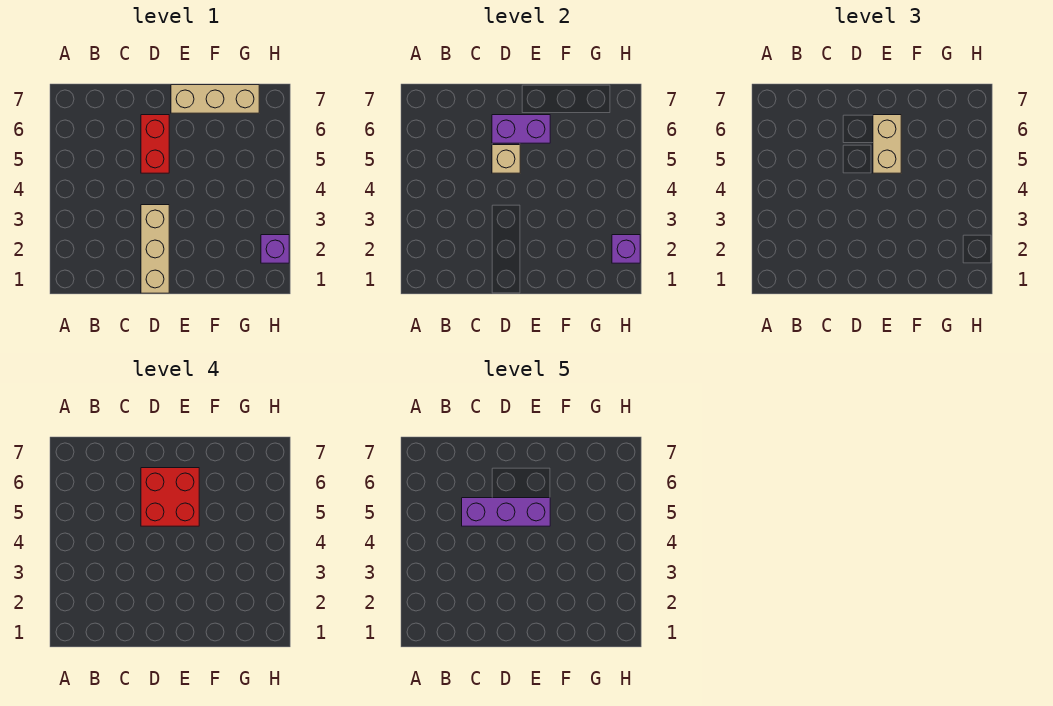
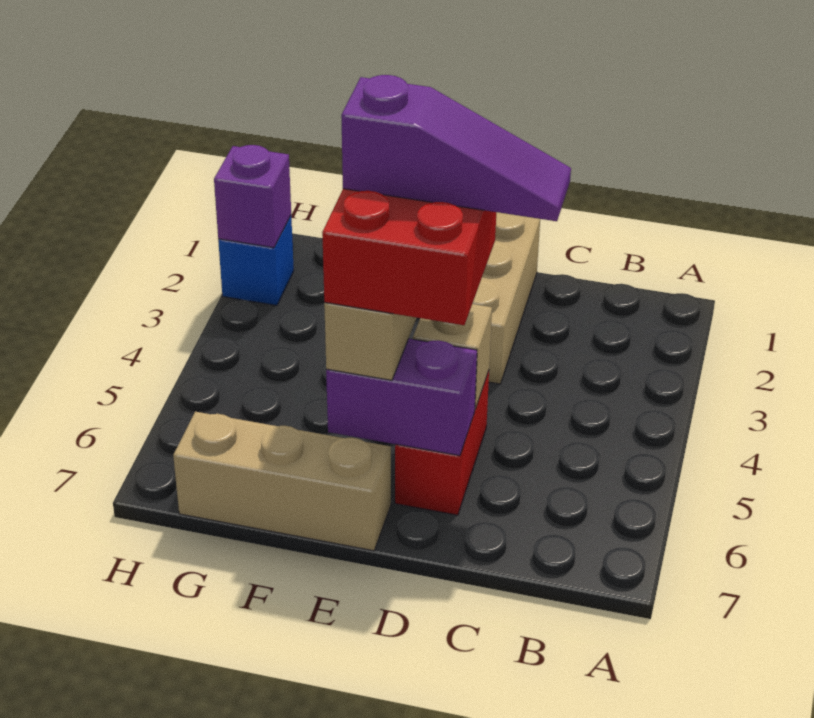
purple brick C5:E5 level 5 -> purple slope C5:E5 level 5 top E
purple brick H2 level 1 -> blue brick H2 level 1

